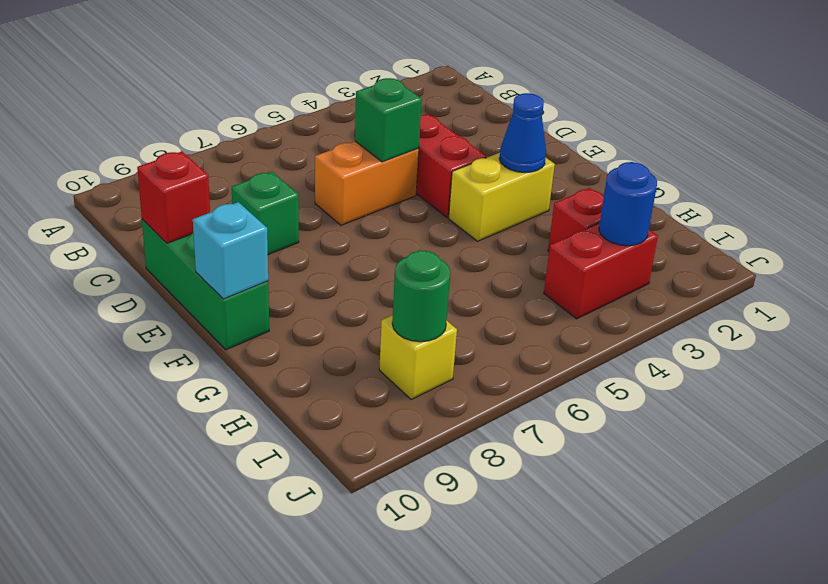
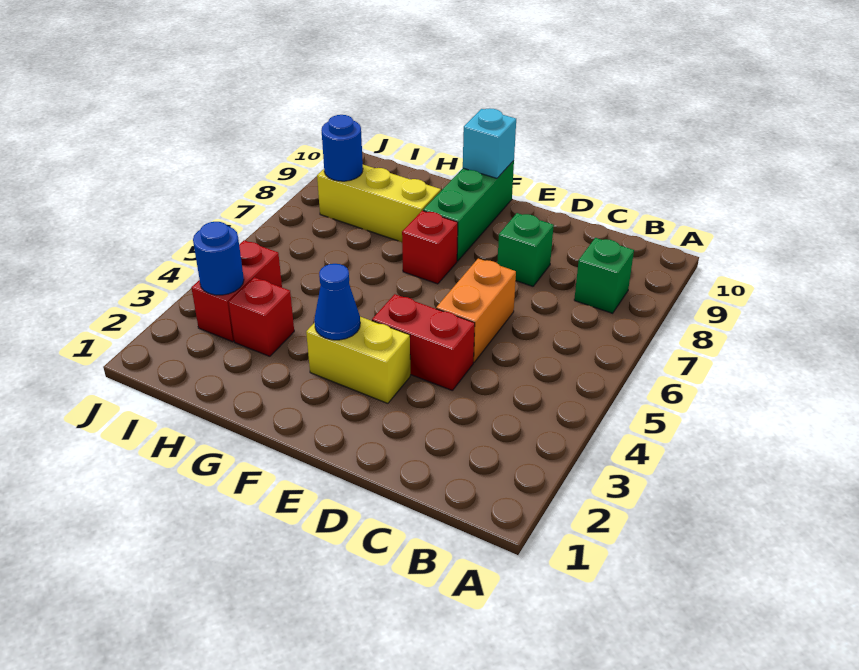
green brick D5 level 2 -> green brick B8 level 1
green brick D10:F10 level 1 -> green brick F8:F10 level 1
red brick D10 level 2 -> red brick F7 level 1
yellow brick F3:F4 level 1 -> yellow brick E3:F3 level 1
yellow brick I8 level 1 -> yellow brick G8:I8 level 1
green round brick I8 level 2 -> blue round brick I8 level 2

